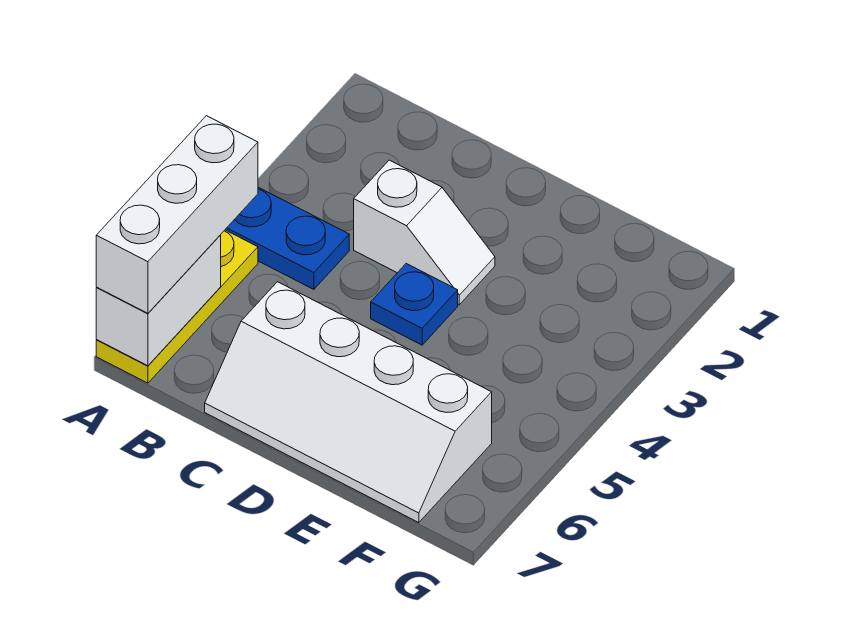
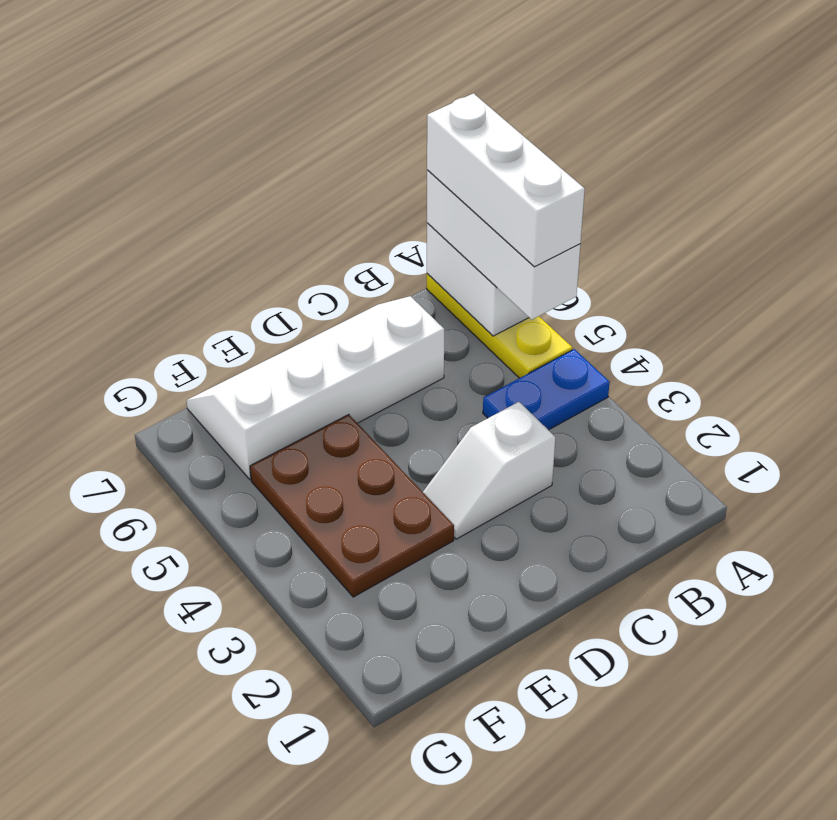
none -> white brick A5:A7 level 4
blue plate D4 level 1 -> none
none -> brown plate E3:F5 level 1

